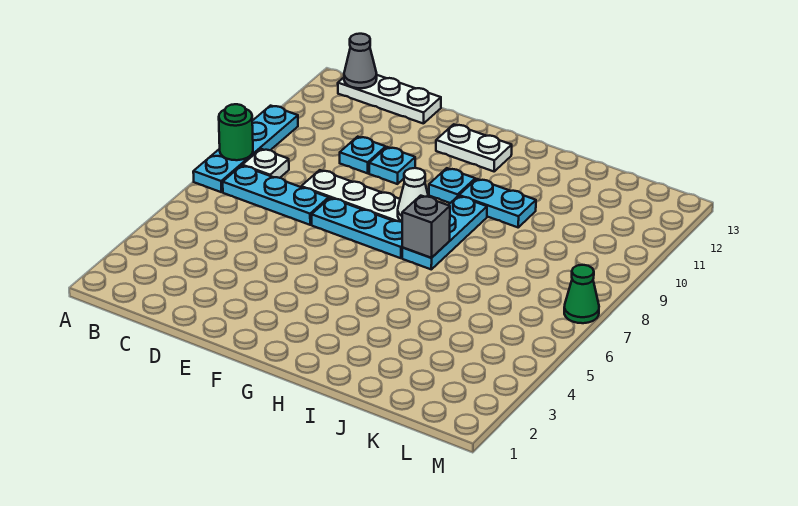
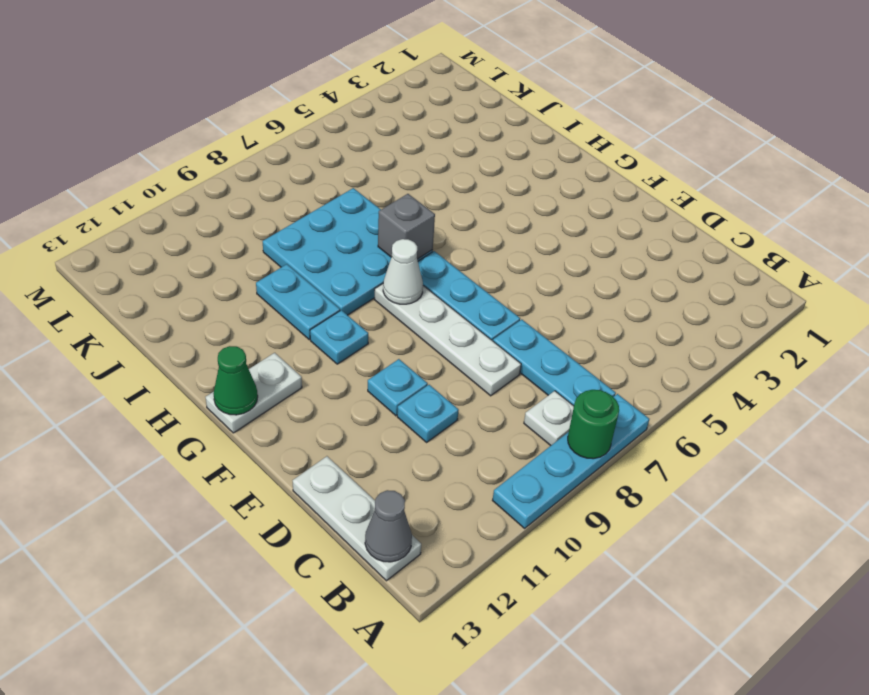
white plate F12:G12 level 1 -> white plate G12:G13 level 1
cyan plate H7:H9 level 1 -> cyan plate H7:J9 level 1
green cone M7 level 1 -> green cone G13 level 2

